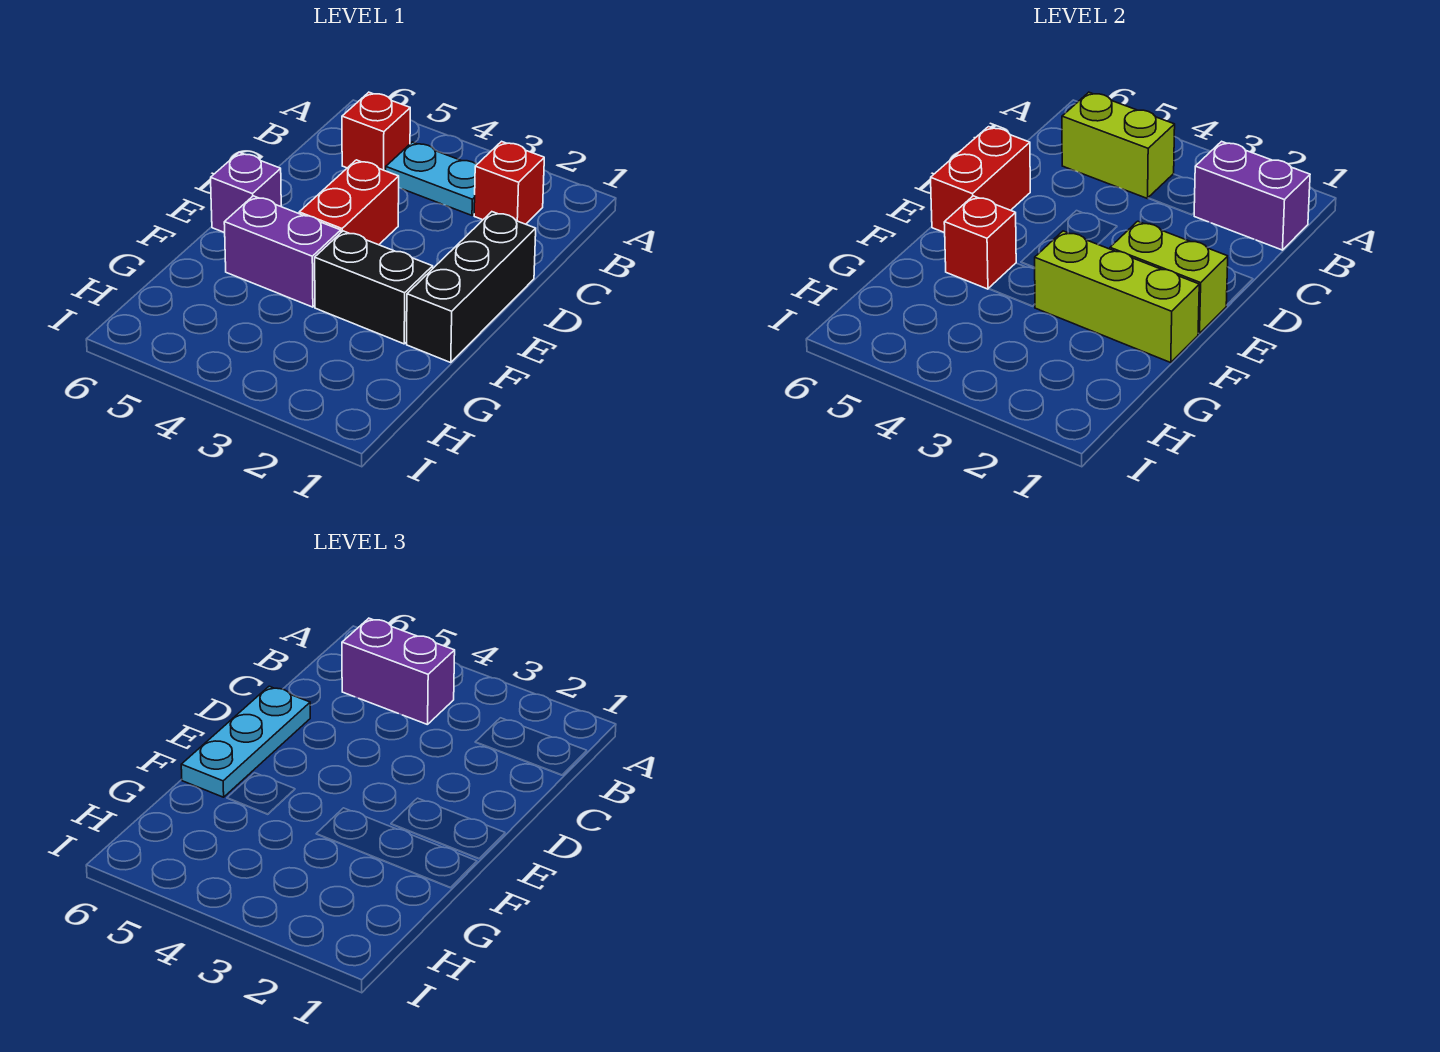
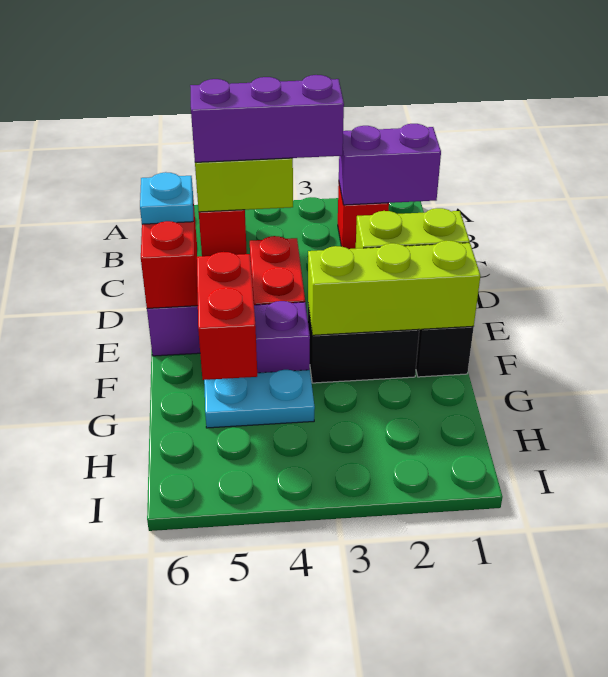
cyan plate B3:B4 level 1 -> cyan plate G4:G5 level 1
purple brick B4:B5 level 3 -> purple brick B3:B5 level 3
cyan plate D6:F6 level 3 -> cyan plate D6 level 3
red brick F5 level 2 -> red brick F5:G5 level 2

